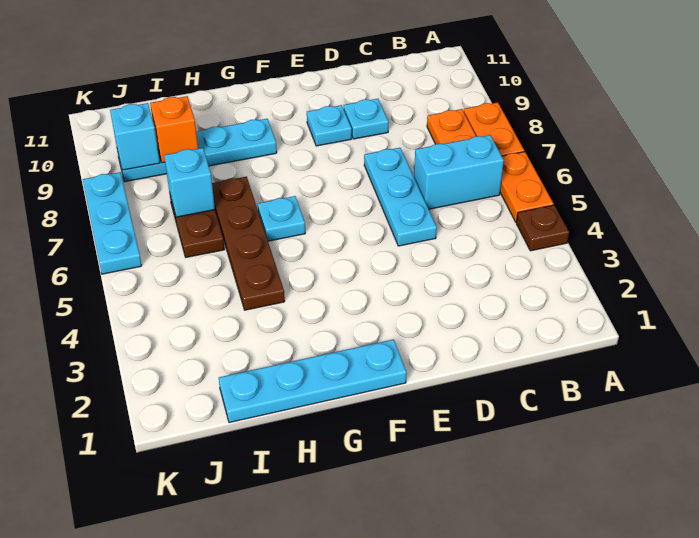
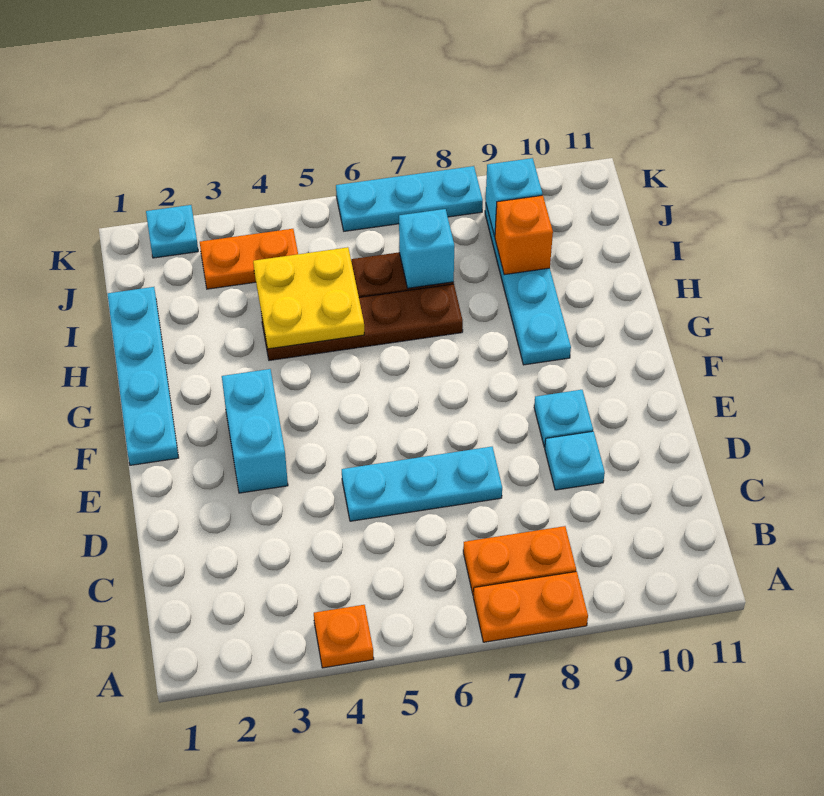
brown plate A4 level 1 -> orange plate A4 level 1
orange plate A5:A6 level 1 -> orange plate J3:J4 level 1
cyan brick B6:C6 level 1 -> cyan brick E3:F3 level 1
cyan plate G6 level 1 -> cyan plate K2 level 1
none -> yellow plate H4:I5 level 2

